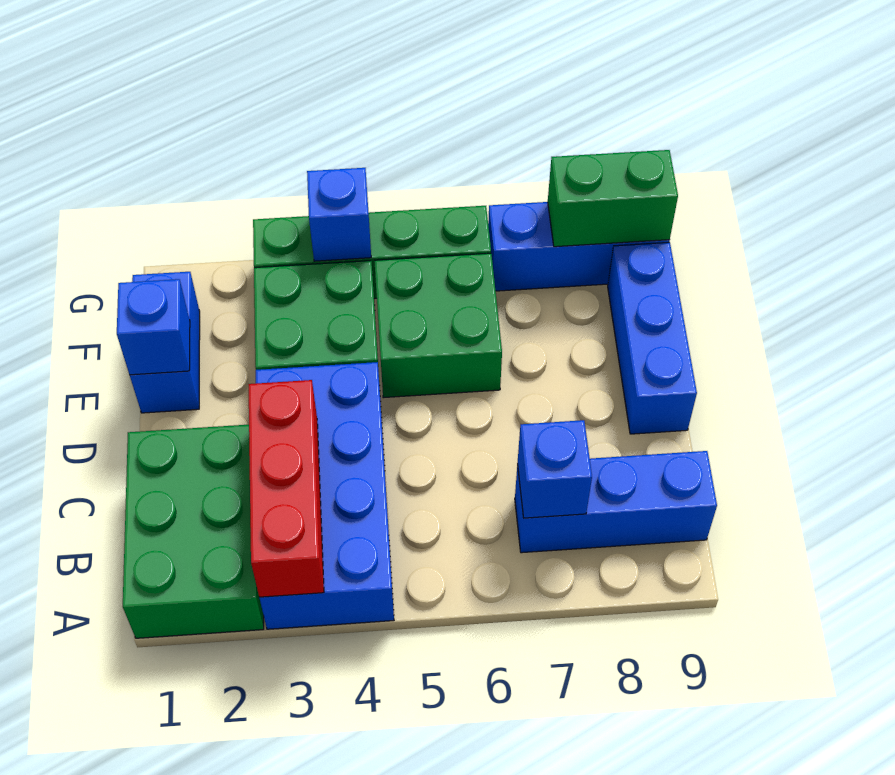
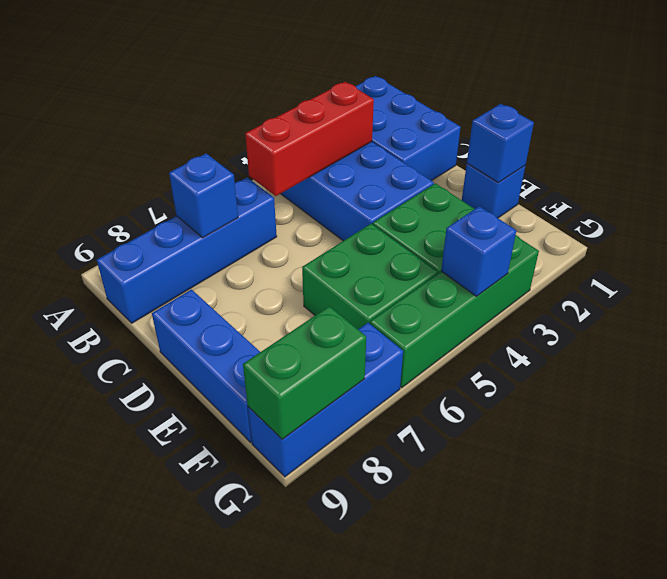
green brick A1:C2 level 1 -> blue brick A1:C2 level 1
red brick A3:C3 level 2 -> red brick B3:B5 level 2
blue brick B7:B9 level 1 -> blue brick B6:B9 level 1
blue brick E1:F1 level 1 -> blue brick E1 level 1

